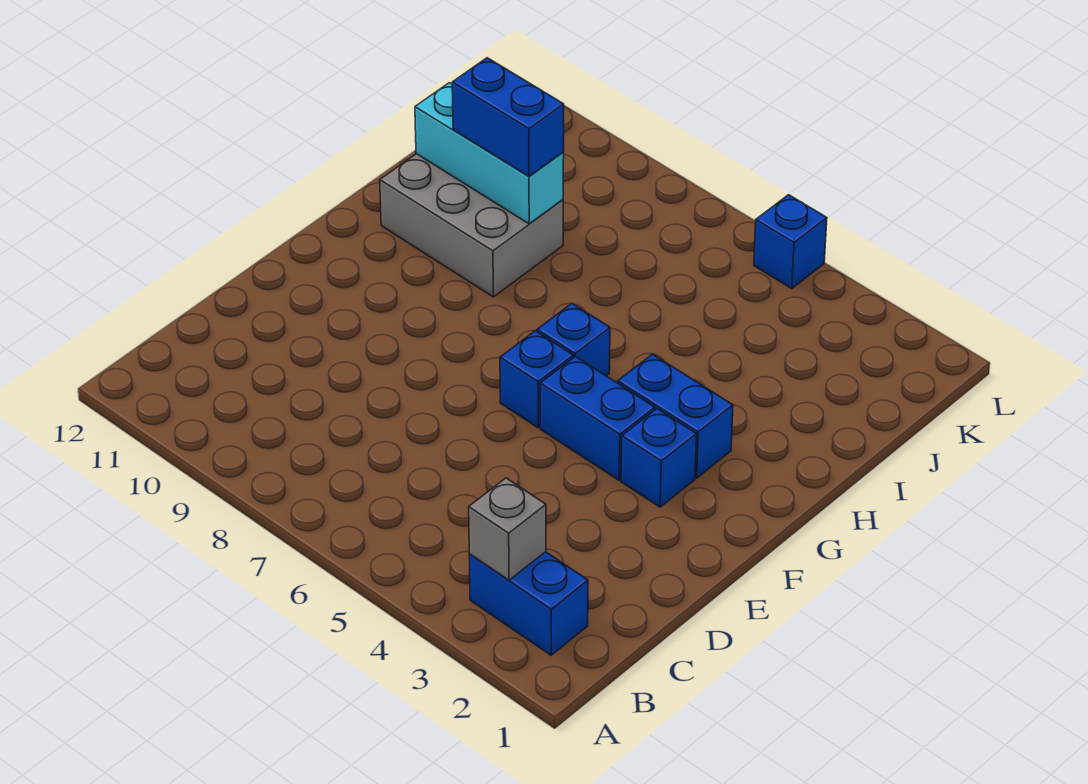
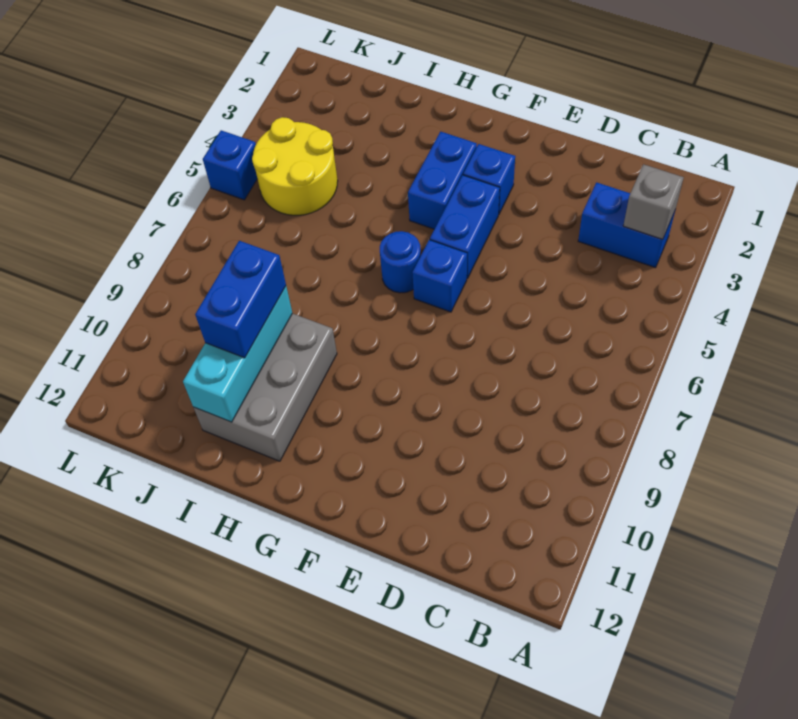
blue brick B2:B3 level 1 -> blue brick B3:C3 level 1
blue brick G6 level 1 -> blue round brick G6 level 1
none -> yellow round brick J4:K5 level 1

